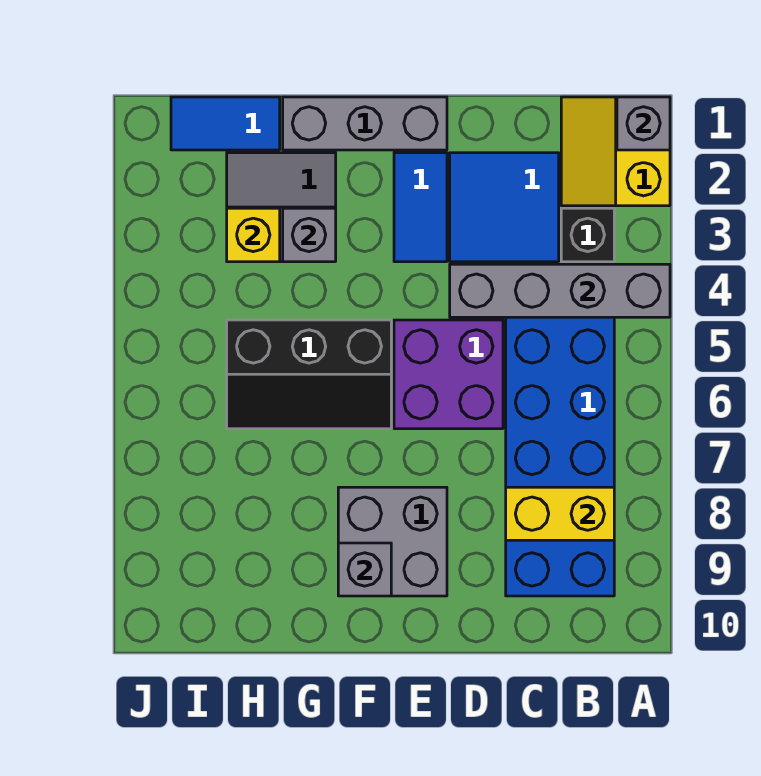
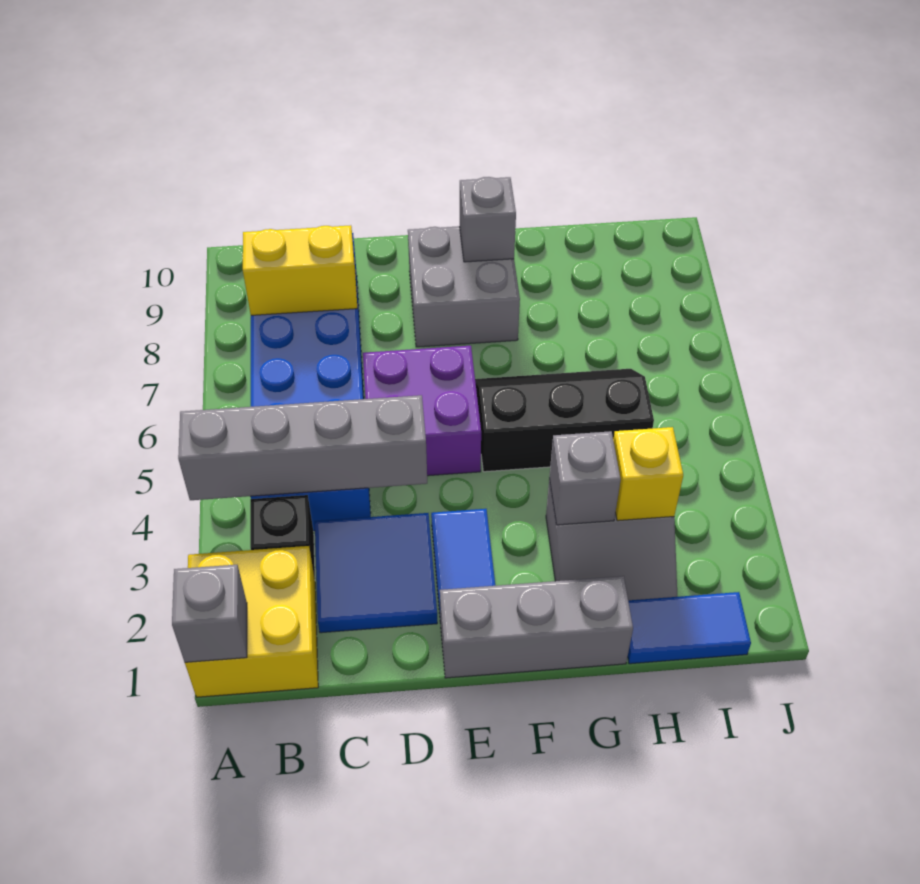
yellow slope A1:B2 level 1 top A -> yellow brick A1:B2 level 1

